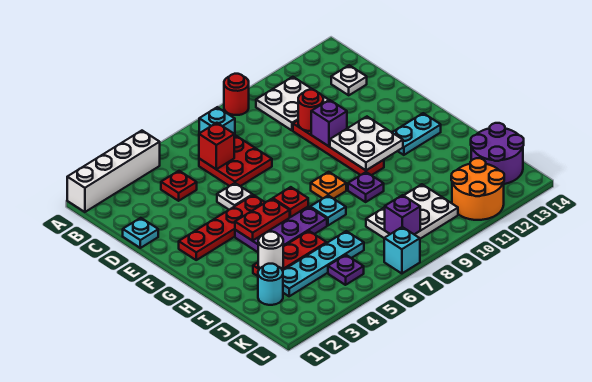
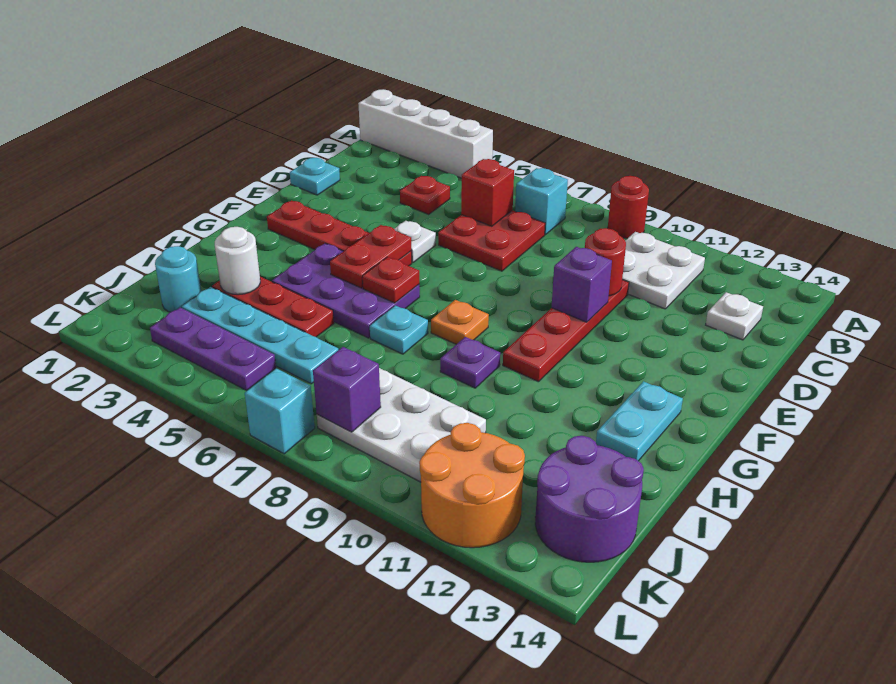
white plate F10:G11 level 2 -> none
red plate G4:G5 level 2 -> red plate F5:G5 level 2
cyan plate G12:G13 level 1 -> cyan plate G13:H13 level 1
purple plate K5 level 1 -> purple plate K3:K5 level 1

